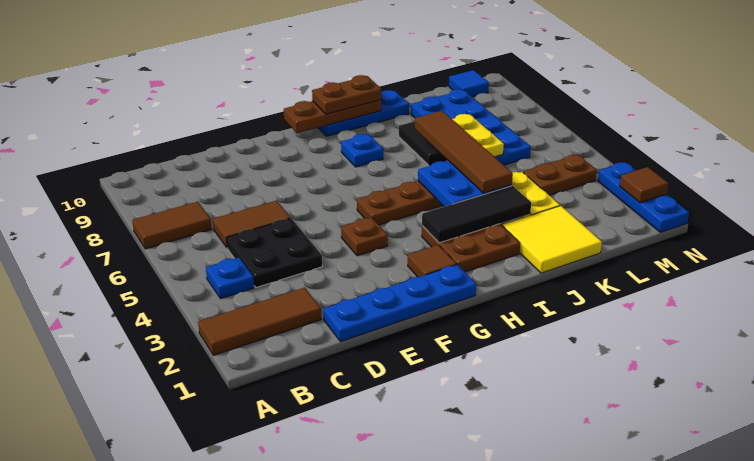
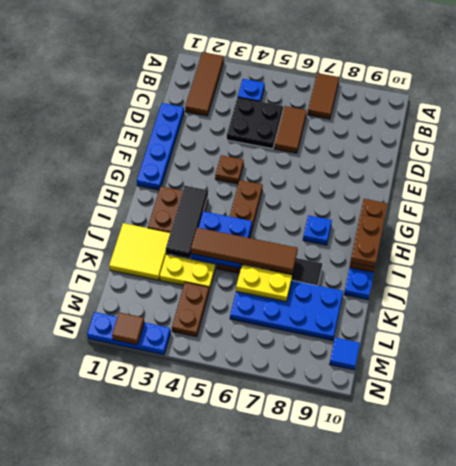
brown tile G2 level 1 -> none

